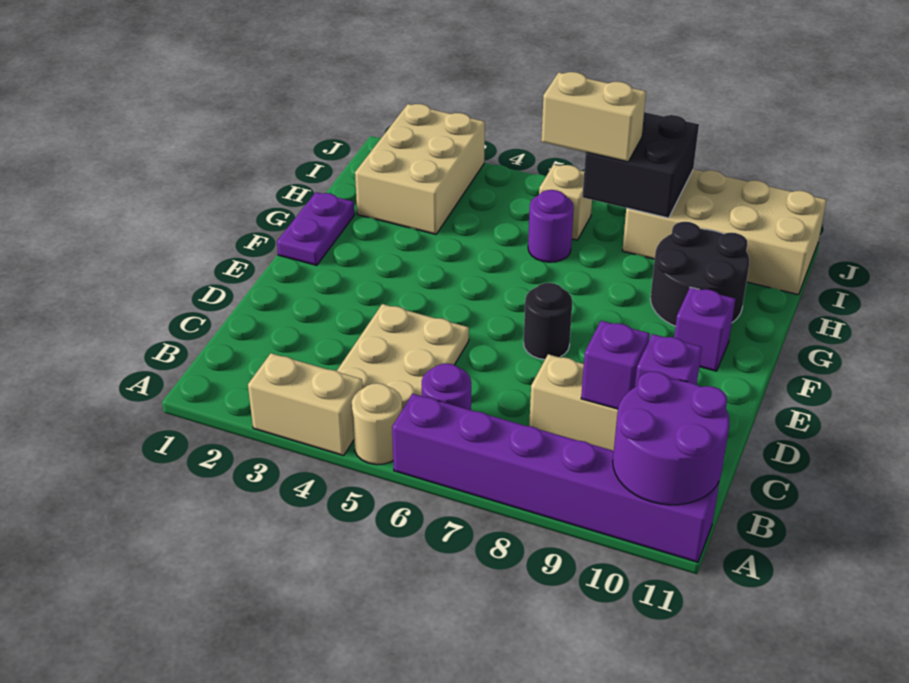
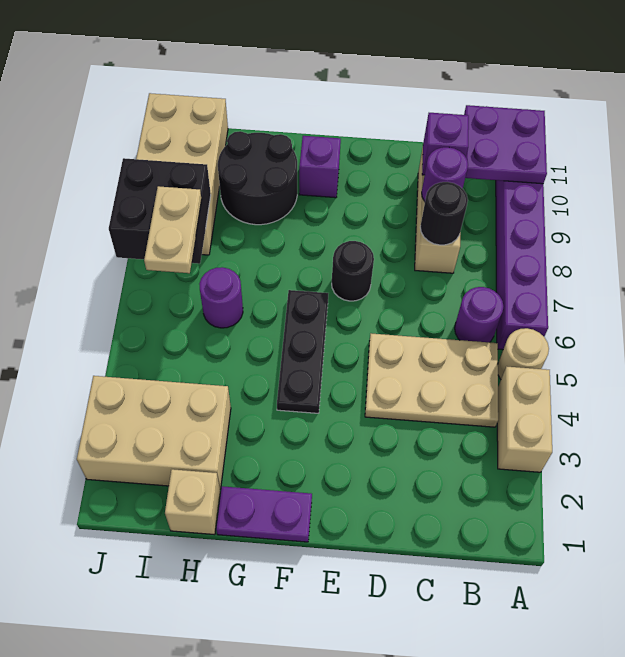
purple round brick A10:B11 level 2 -> purple plate A10:B11 level 2
none -> black round brick C8 level 2
purple brick C9 level 2 -> purple round brick C9 level 2
none -> black plate F4:F6 level 1
tan brick I6 level 1 -> tan brick H1 level 1
tan brick I6:I7 level 3 -> tan plate I6:I7 level 3

